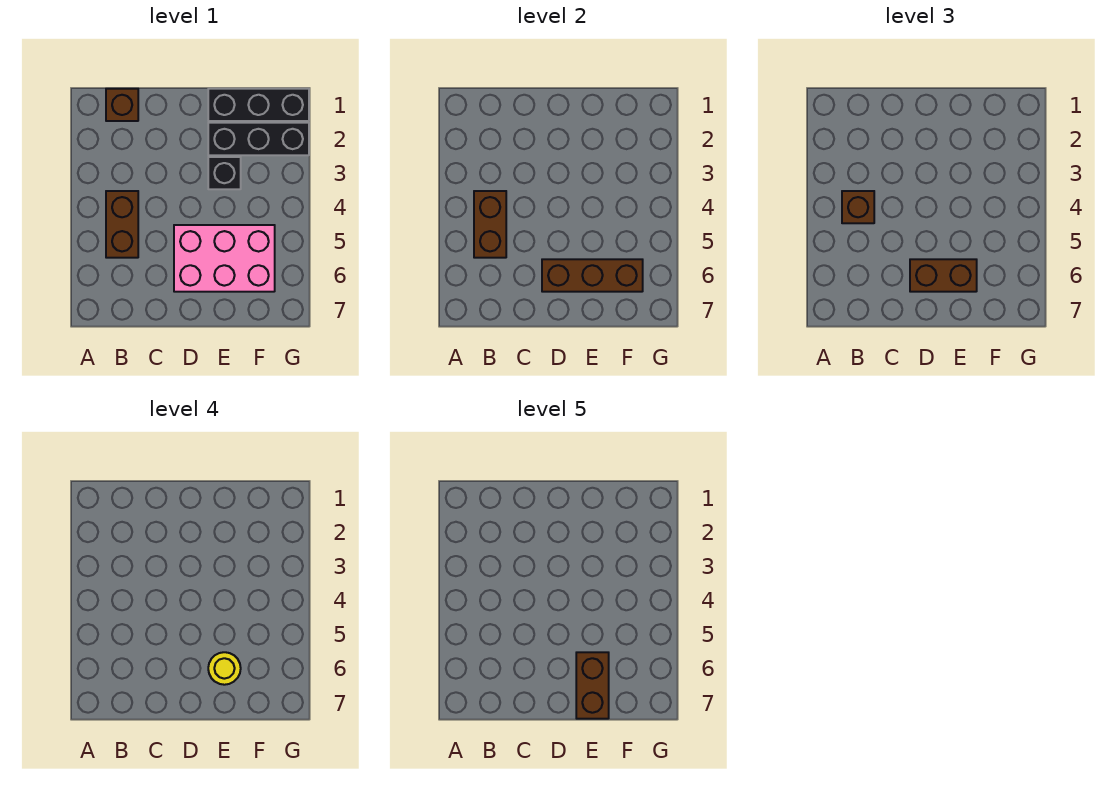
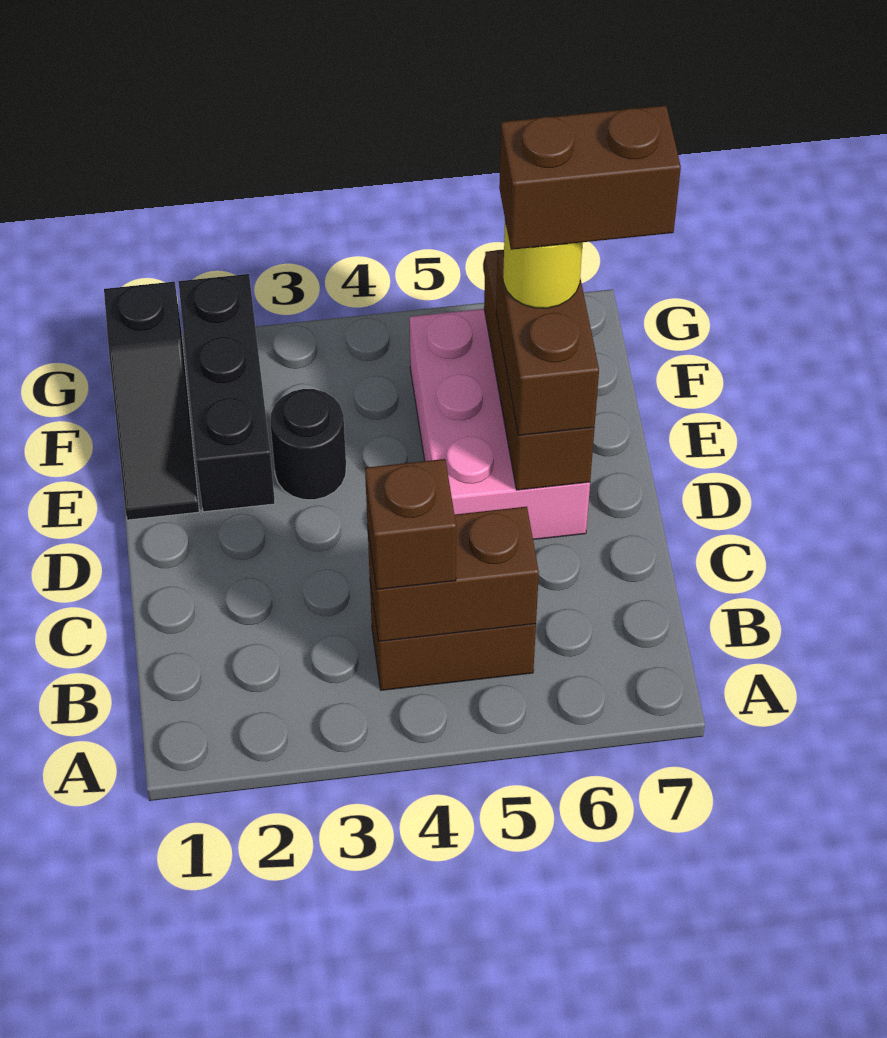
brown brick B1 level 1 -> none
black brick E1:G1 level 1 -> black slope E1:G1 level 1 top G
black brick E3 level 1 -> black round brick E3 level 1

